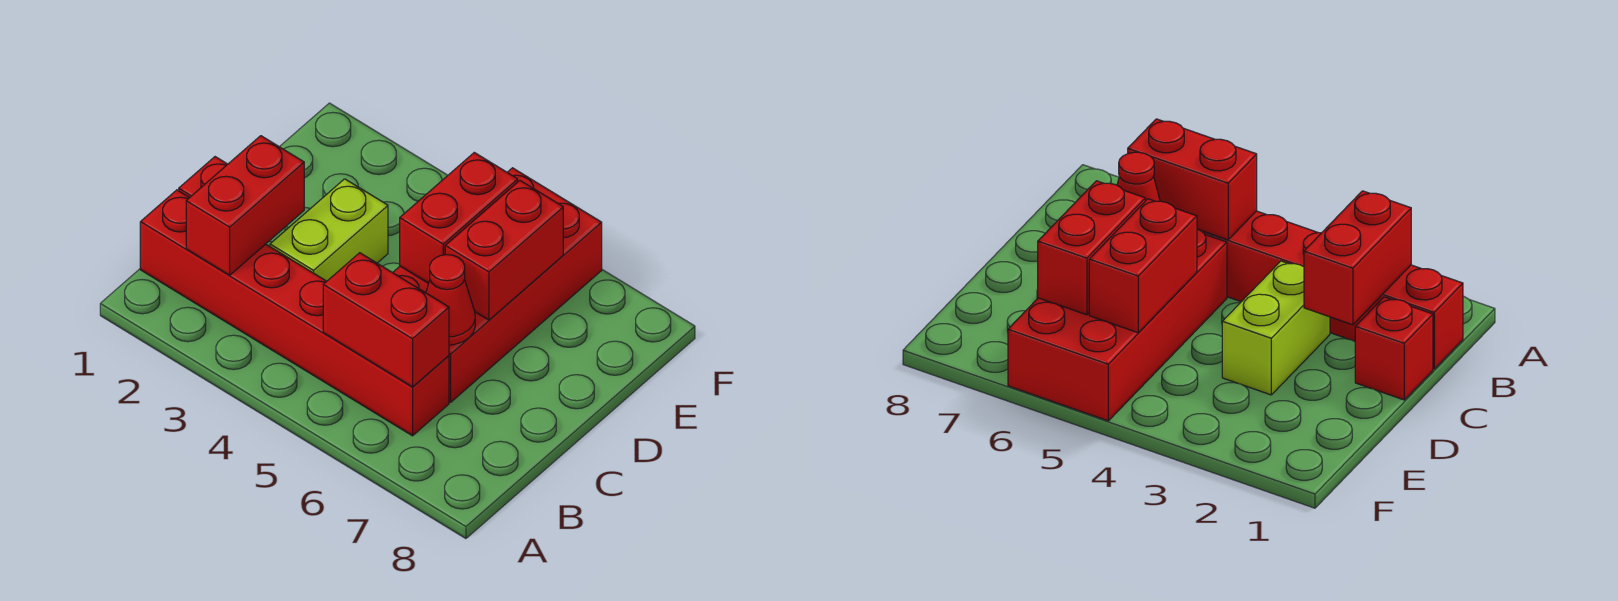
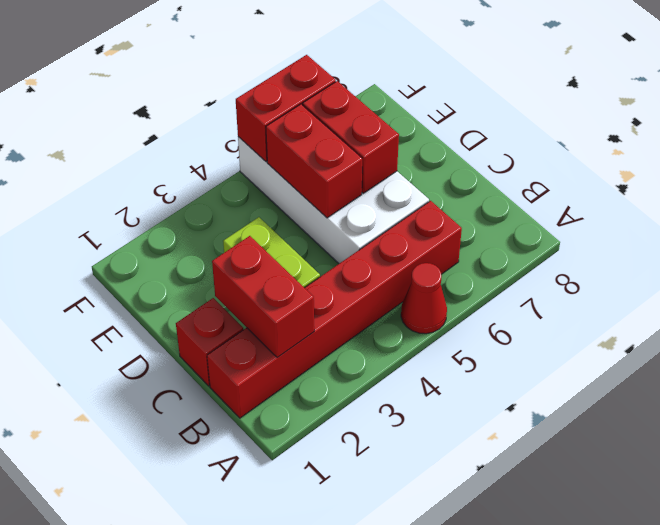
red brick B5:B6 level 2 -> red brick F5:F6 level 2
red brick C5:F6 level 1 -> white brick C5:F6 level 1
red cone C6 level 2 -> red cone A5 level 1

